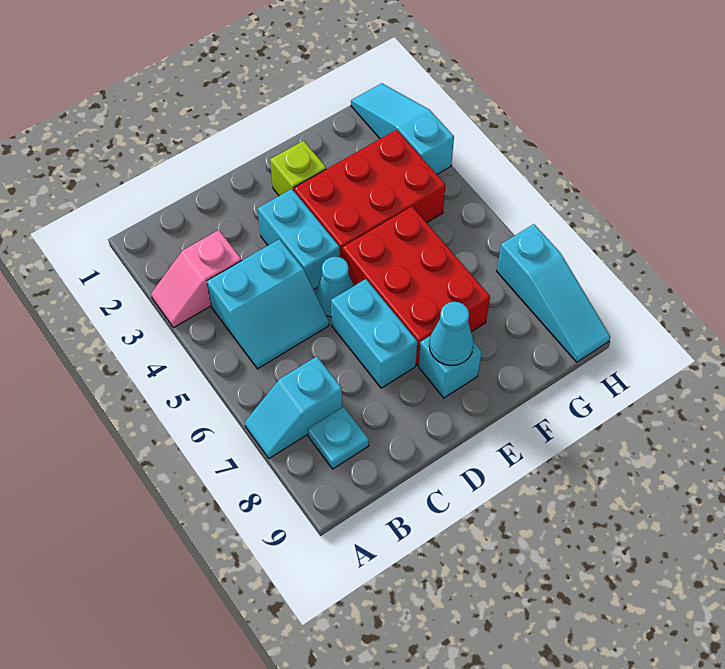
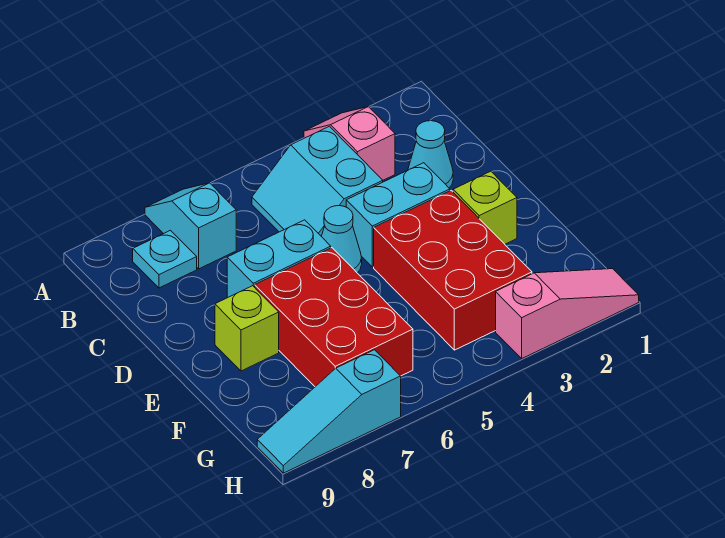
red brick E5:F7 level 1 -> red brick E6:G7 level 1
cyan brick E8 level 1 -> lime brick E8 level 1
cyan cone E8 level 2 -> cyan cone C2 level 1
cyan slope H1:H3 level 1 top 3 -> pink slope H1:H3 level 1 top 3

